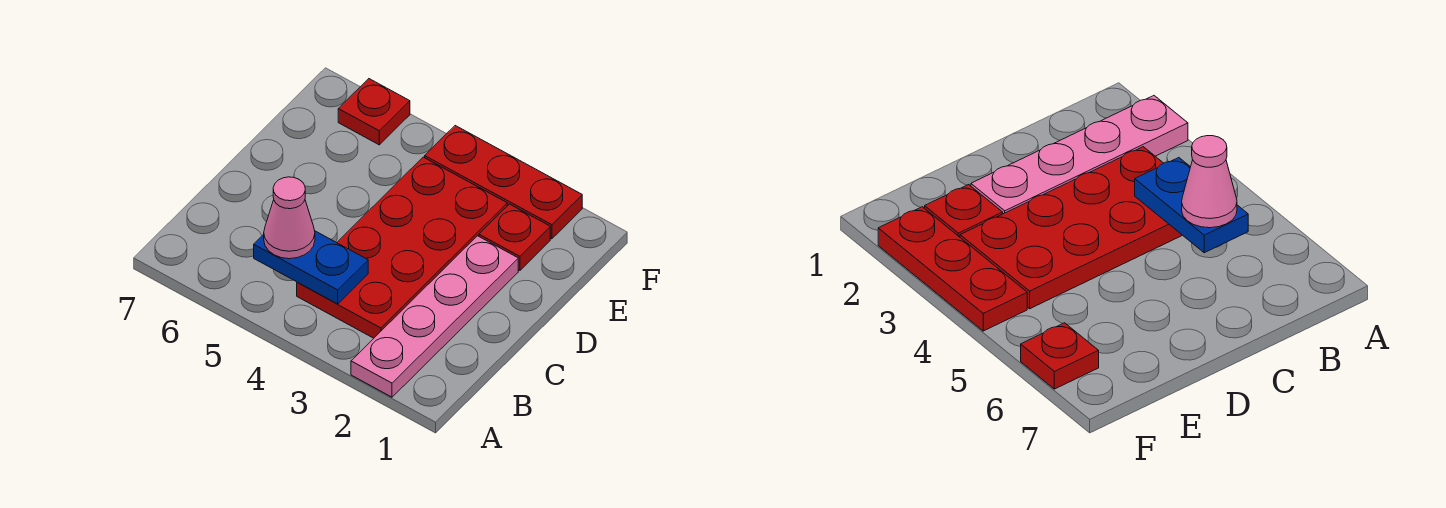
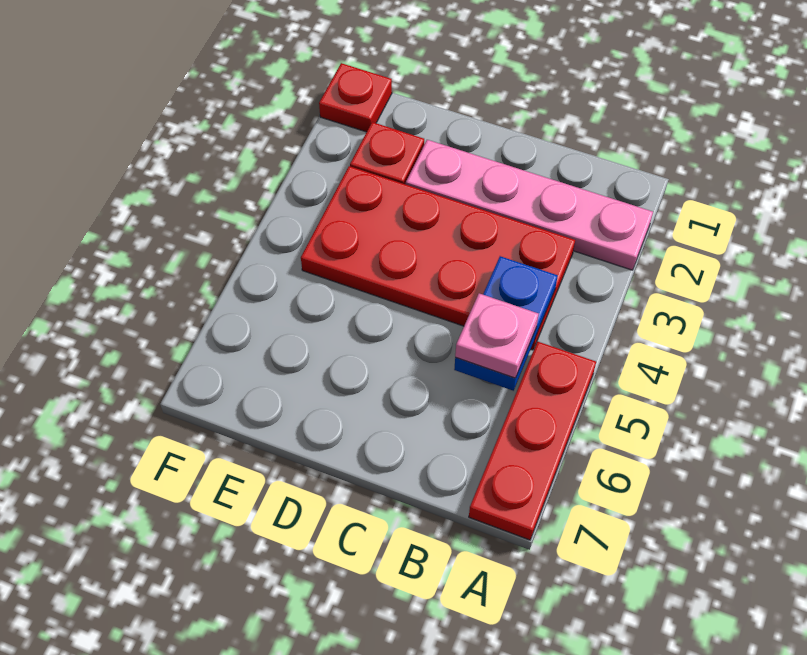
pink cone B5 level 3 -> pink plate B5 level 3
red plate F2:F4 level 1 -> red plate A5:A7 level 1
red plate F6 level 1 -> red plate F1 level 1

